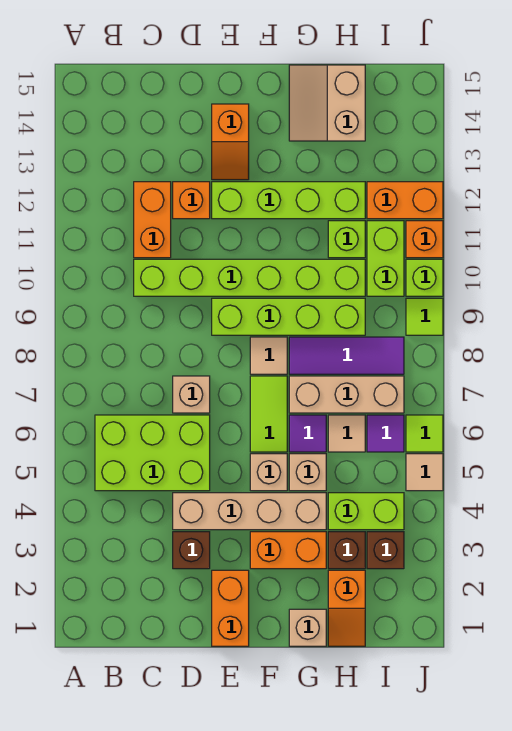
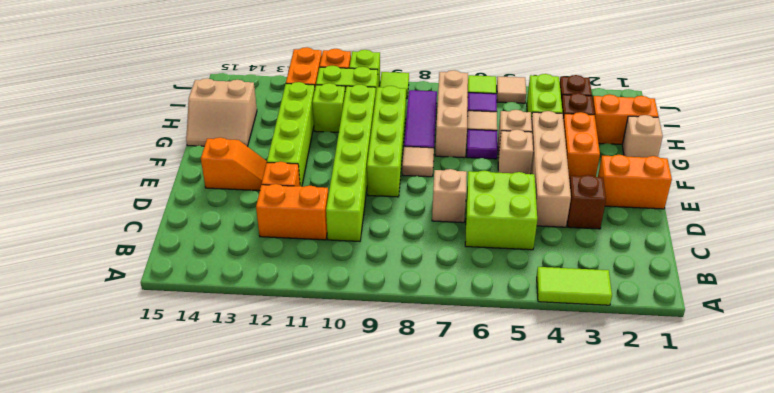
lime brick B5:D6 level 1 -> lime brick C5:D6 level 1
lime tile F6:F7 level 1 -> lime tile A3:A4 level 1
orange slope H1:H2 level 1 top 2 -> orange brick H1:H2 level 1

